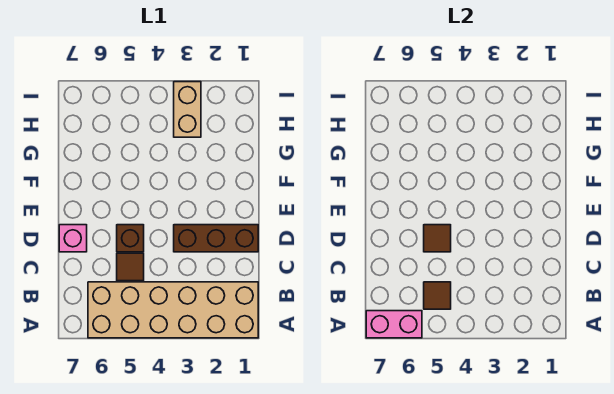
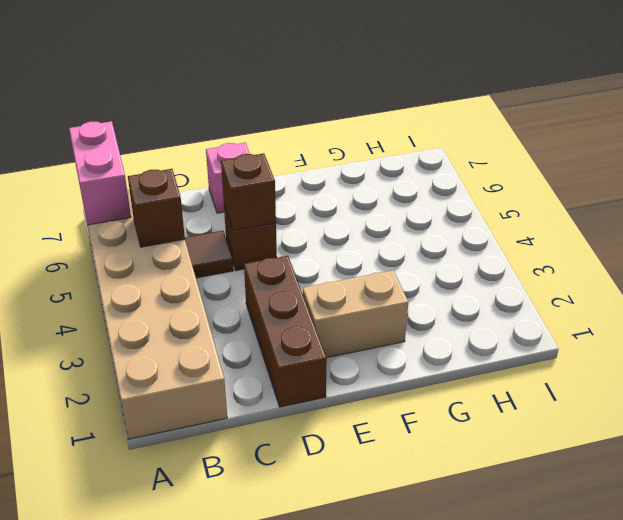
brown tile B5 level 2 -> brown brick B5 level 2
brown tile D5 level 2 -> brown brick D5 level 2
tan brick H3:I3 level 1 -> tan brick E2:F2 level 1

